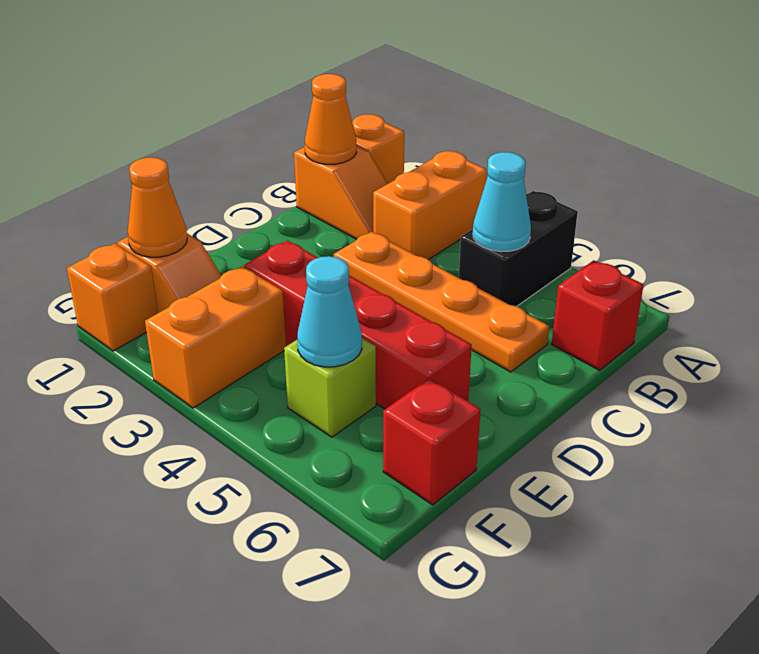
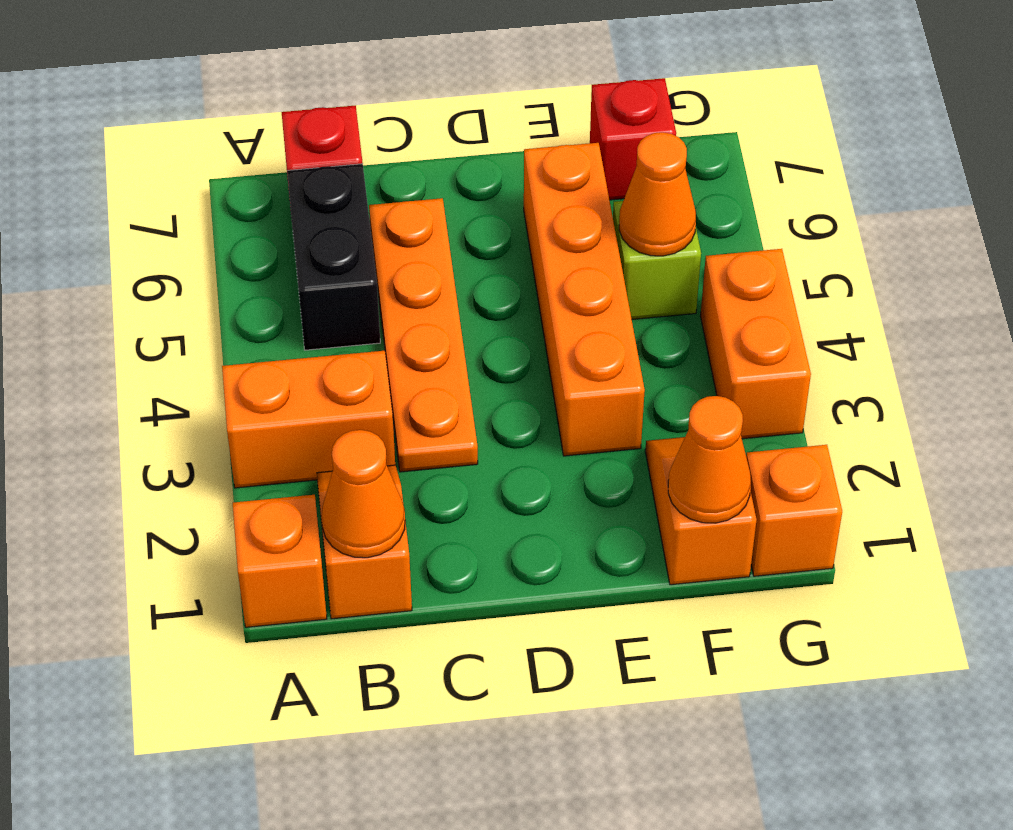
black brick A5:B5 level 1 -> black brick B5:B6 level 1
cyan cone B5 level 2 -> none
red brick E3:E6 level 1 -> orange brick E3:E6 level 1
orange brick F3:G3 level 1 -> orange brick G3:G4 level 1
cyan cone F5 level 2 -> orange cone F5 level 2

